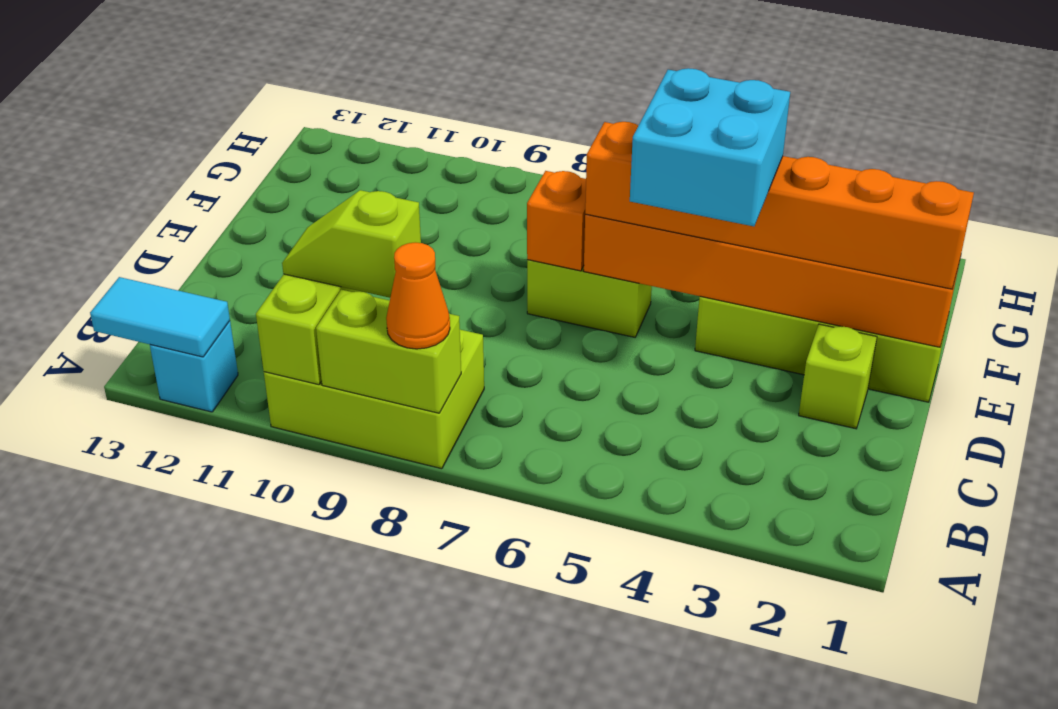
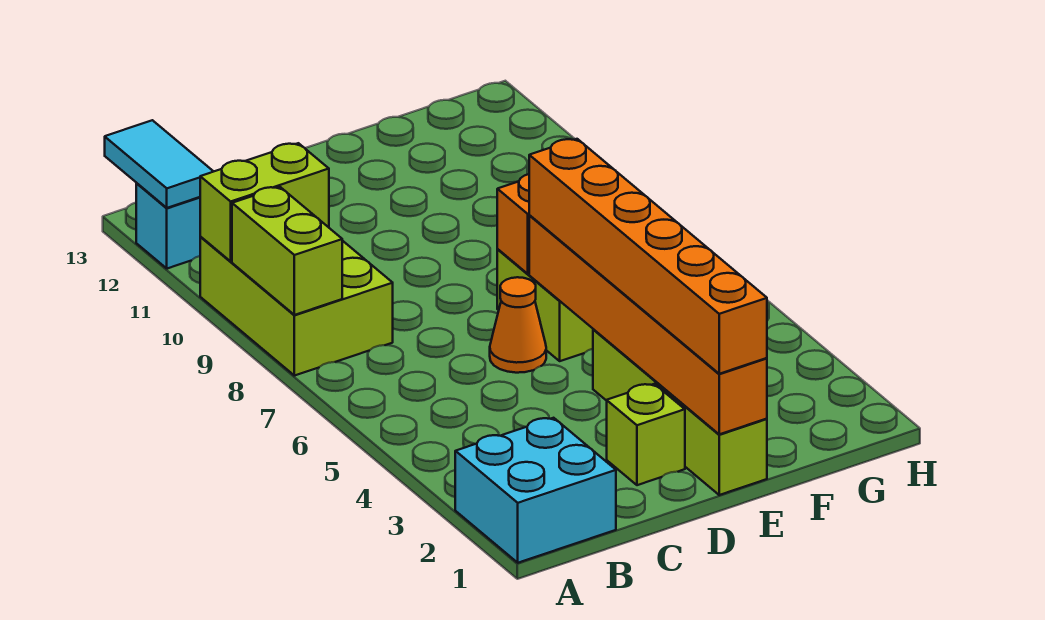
orange cone A8 level 3 -> orange cone D6 level 1
lime slope B9:B10 level 3 top 9 -> none
cyan brick D4:E5 level 4 -> cyan brick A1:B2 level 1

